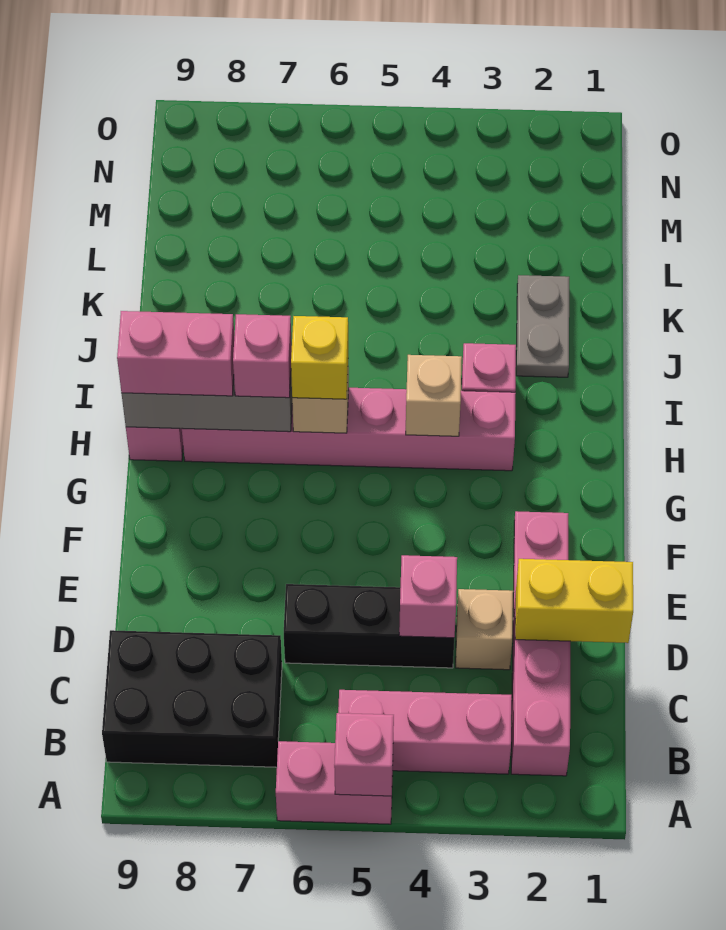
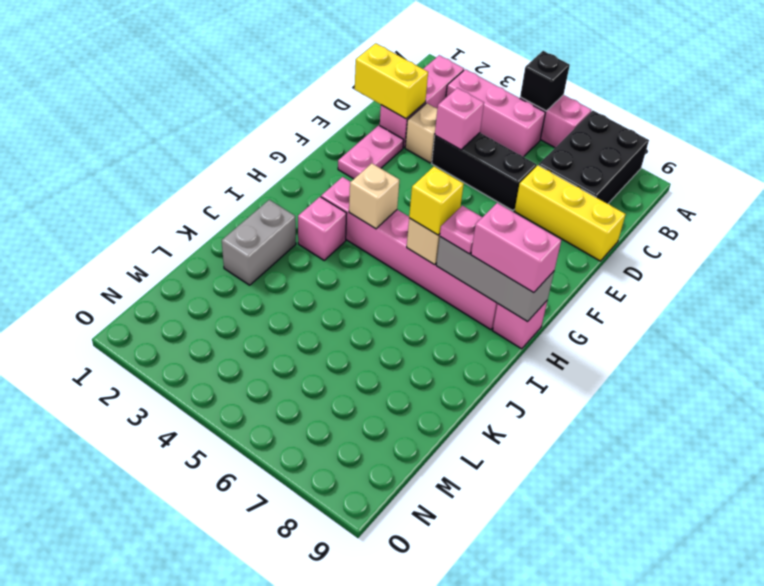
pink brick A5 level 2 -> black brick A5 level 2
black brick B7:C9 level 1 -> black brick A7:C8 level 1
none -> yellow brick D7:D9 level 1
pink brick H7 level 3 -> pink plate H7 level 3
grey plate J2:K2 level 1 -> grey brick J2:K2 level 1

